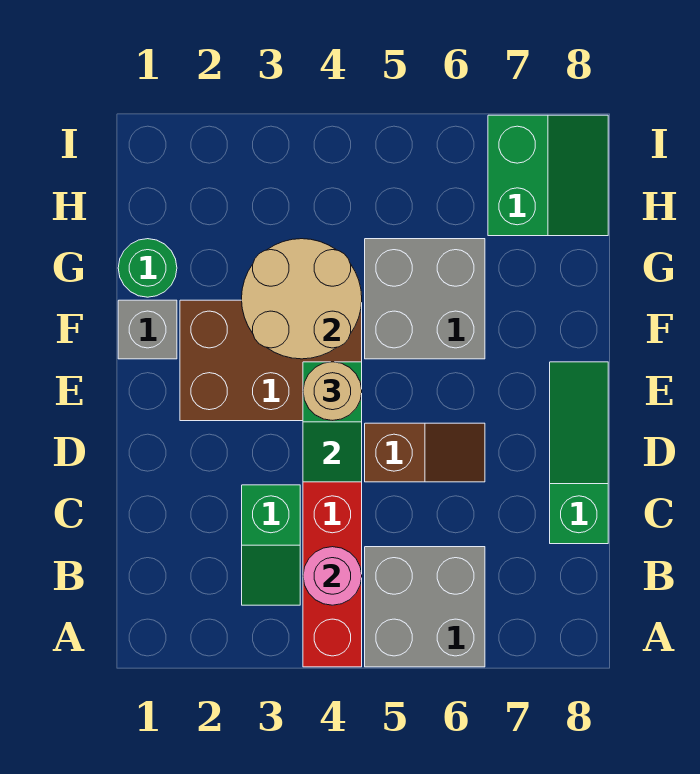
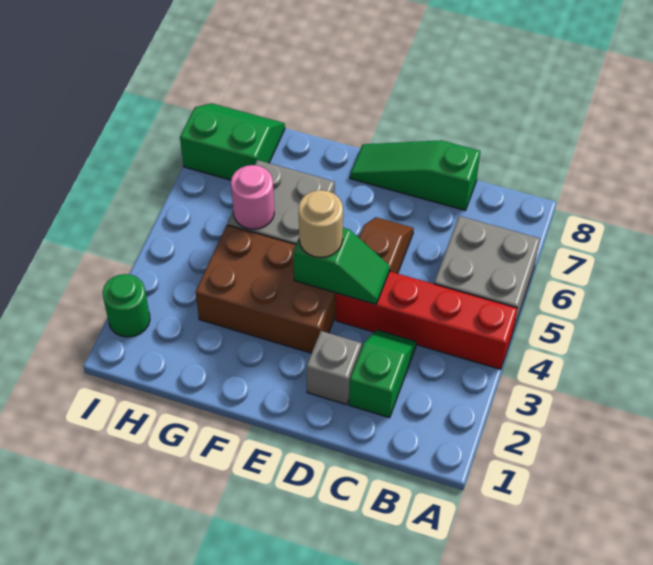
green slope B3:C3 level 1 top C -> green slope C2:C3 level 1 top 2
pink round brick B4 level 2 -> pink round brick G5 level 2
brown brick E2:F4 level 1 -> brown brick E3:G4 level 1
grey brick F1 level 1 -> grey brick D2 level 1
tan round brick F3:G4 level 2 -> none
green round brick G1 level 1 -> green round brick I2 level 1

